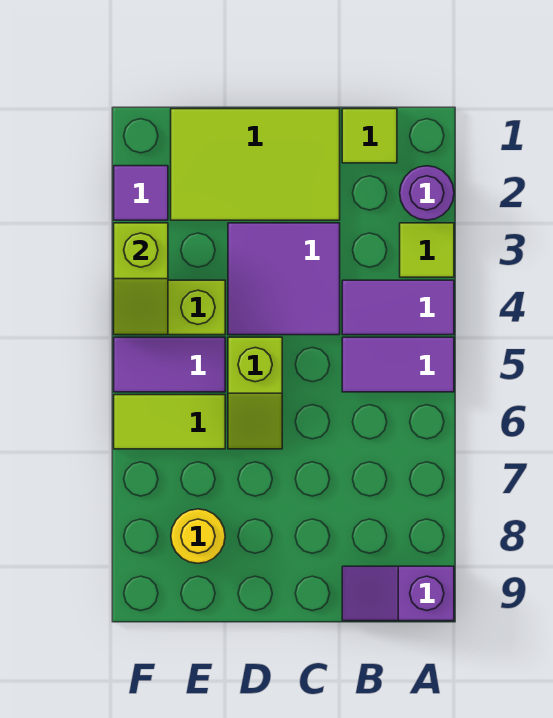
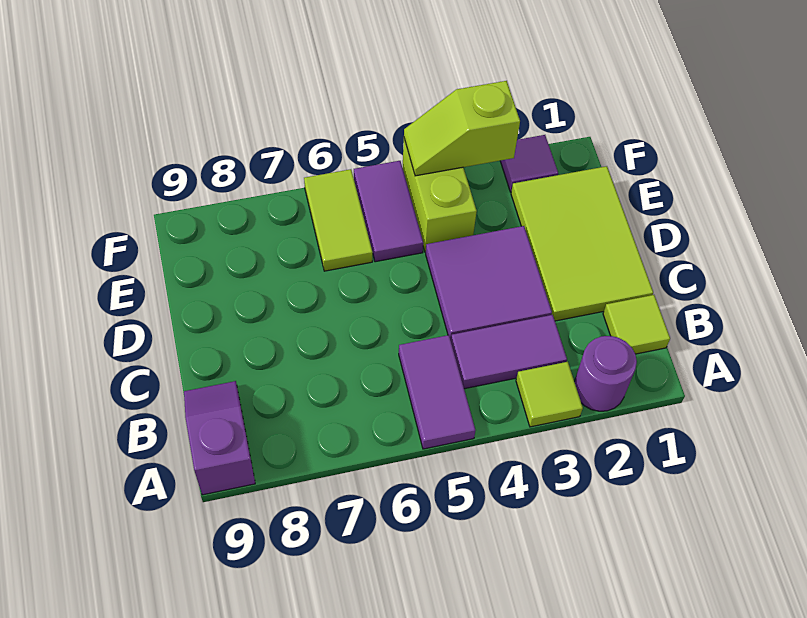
purple tile A4:B4 level 1 -> purple tile B3:B4 level 1
lime slope D5:D6 level 1 top 5 -> none
yellow round brick E8 level 1 -> none

